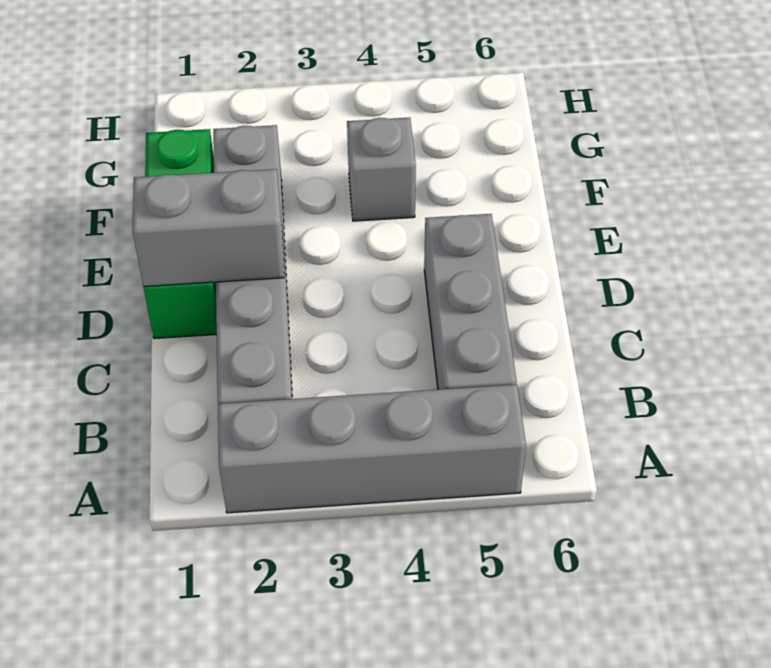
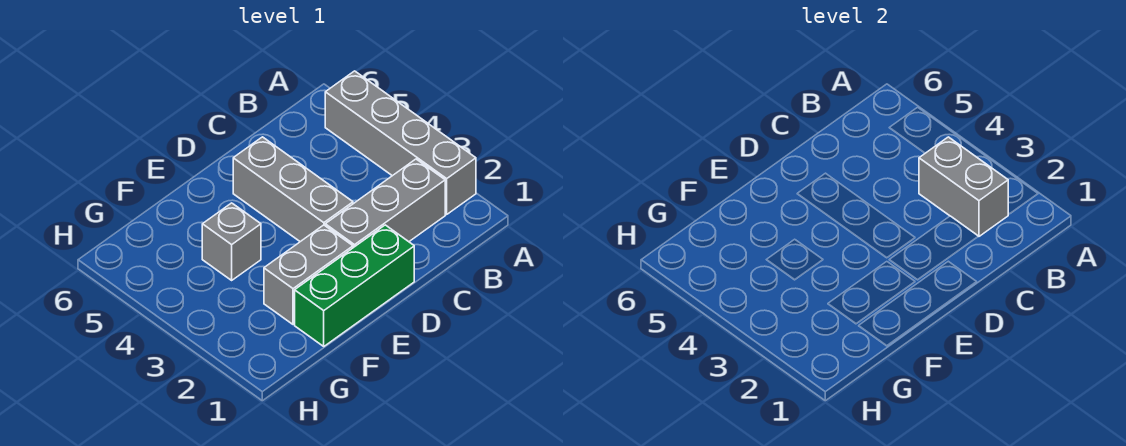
grey brick B5:D5 level 1 -> grey brick D3:D5 level 1
grey brick D1:D2 level 2 -> grey brick B2:B3 level 2

